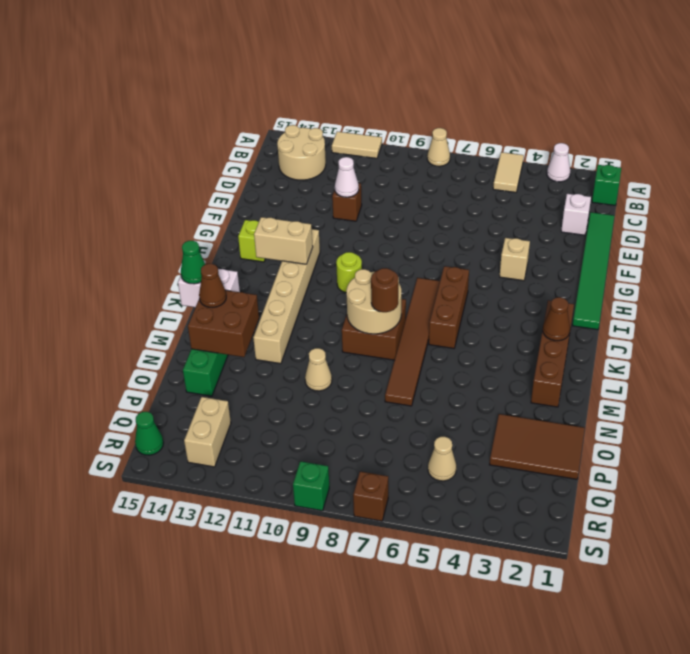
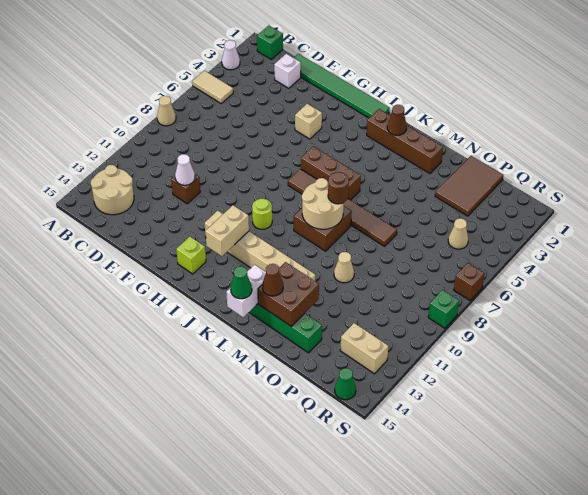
tan tile A11:A12 level 1 -> none

